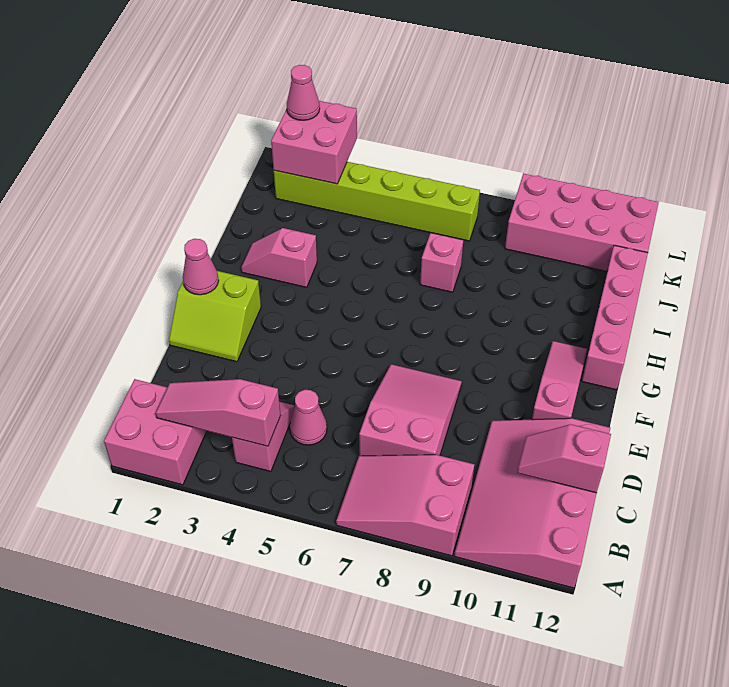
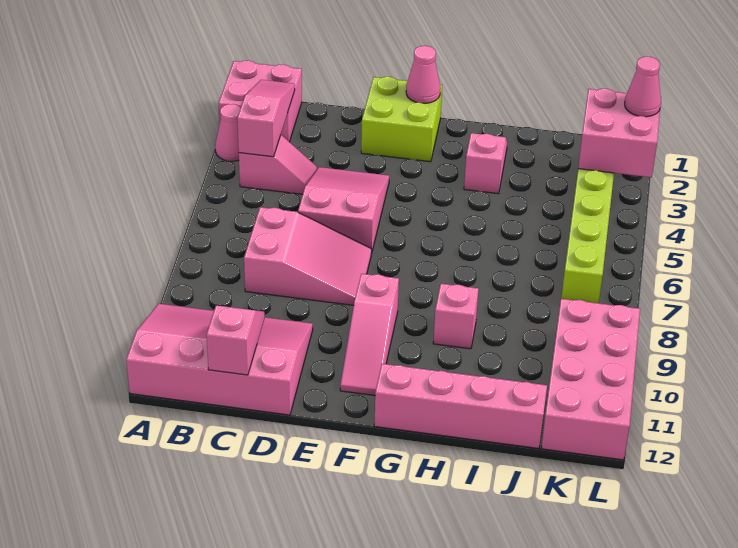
pink slope A7:B9 level 1 top 9 -> pink slope D4:E6 level 1 top 6
pink cone C5 level 1 -> pink cone A3 level 1
lime slope E1:F2 level 1 top F -> lime brick E1:F2 level 1
pink slope E11:G11 level 1 top E -> pink slope F9:F11 level 1 top 9
pink brick I7 level 1 -> pink brick H9 level 1

